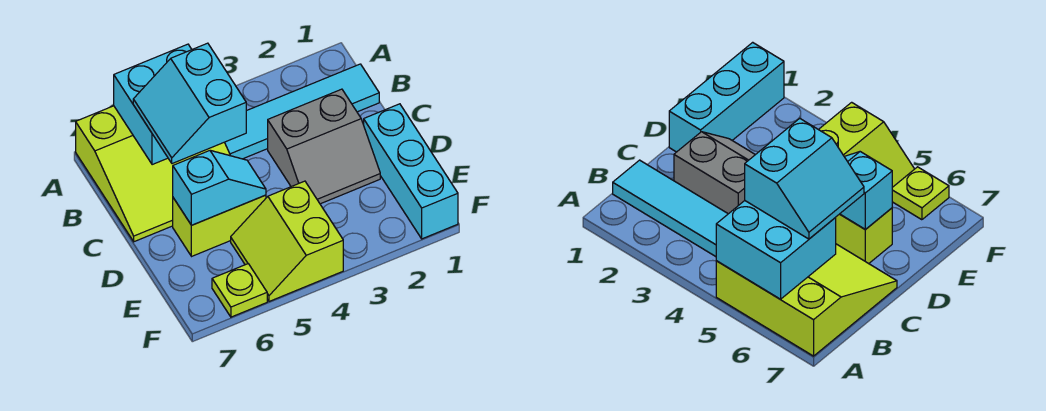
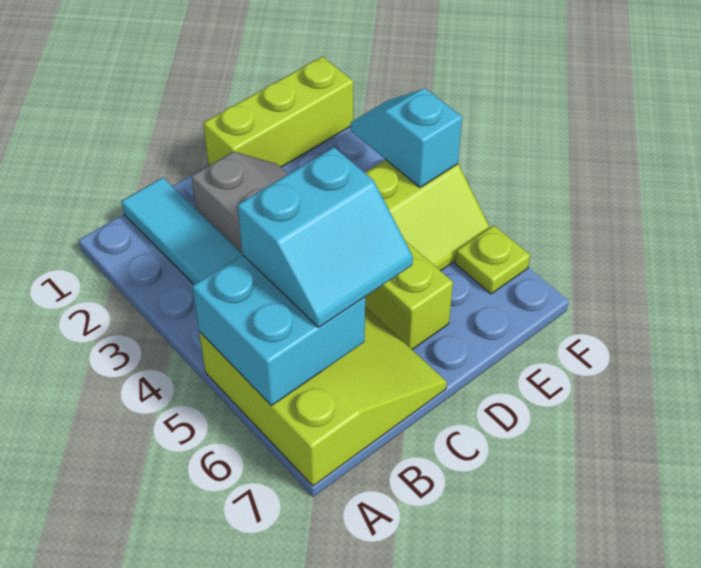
cyan brick D1:F1 level 1 -> lime brick D1:F1 level 1
cyan slope D5:D6 level 2 top 6 -> cyan slope F3:F4 level 2 top 4

